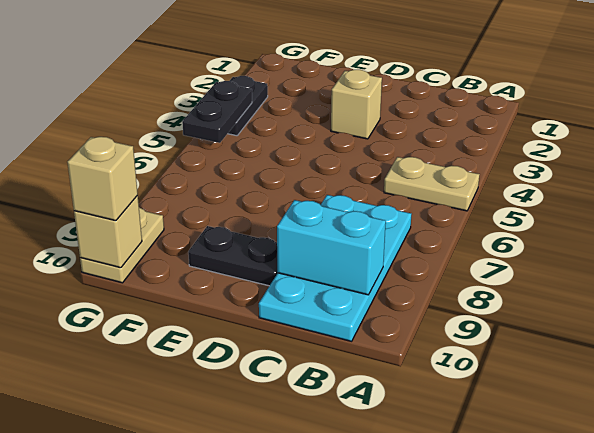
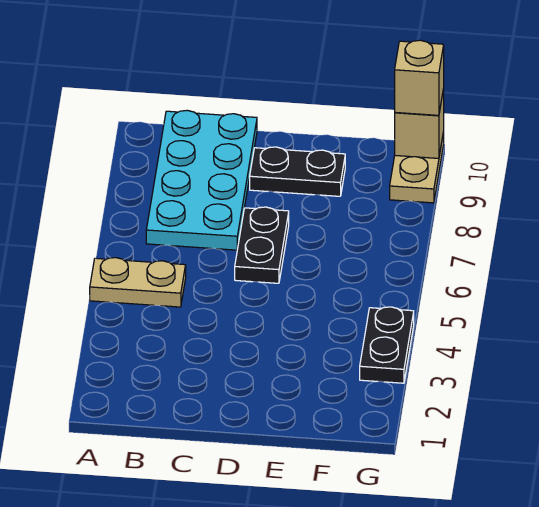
cyan brick B9:C9 level 2 -> none
tan brick D3 level 1 -> none
black plate G4:G5 level 2 -> black plate D6:D7 level 1

